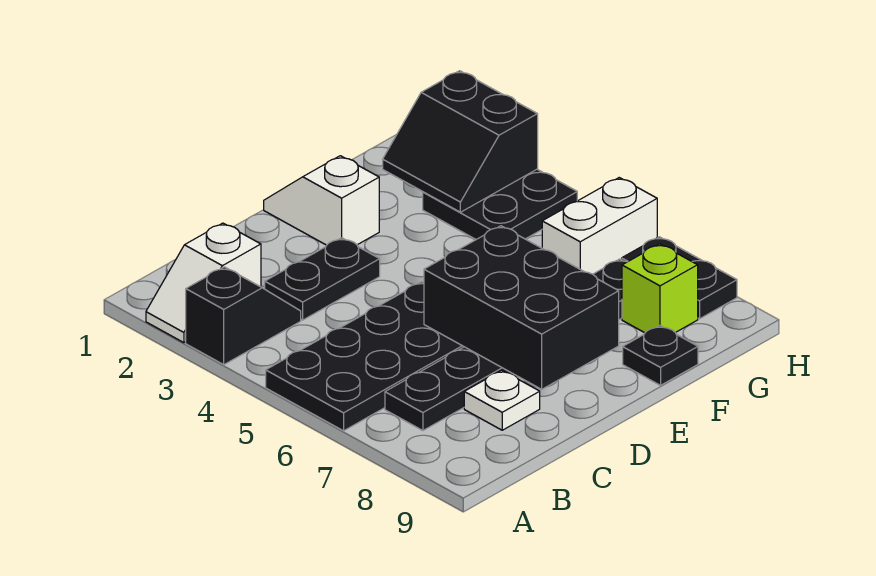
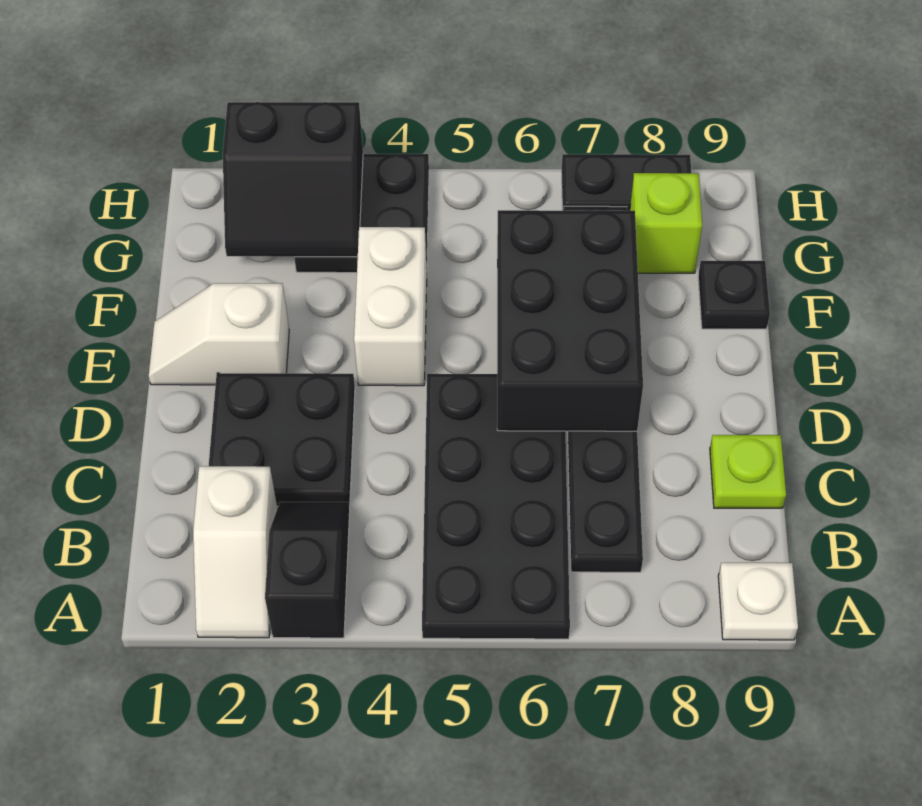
black plate C3:D3 level 1 -> black plate C2:D3 level 1
white plate C8 level 1 -> white plate A9 level 1
none -> lime plate C9 level 1
black brick D6:E8 level 2 -> black brick D6:F7 level 2
white brick G6:H6 level 1 -> white brick E4:F4 level 1

